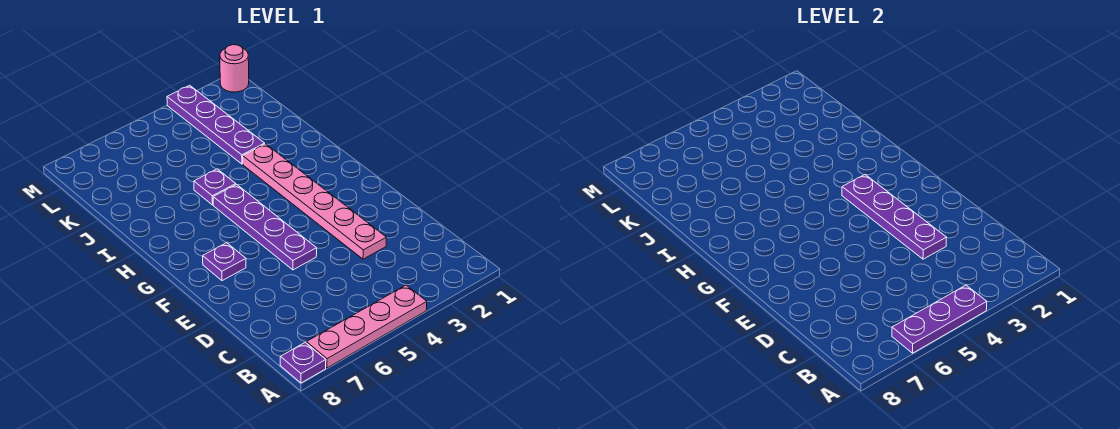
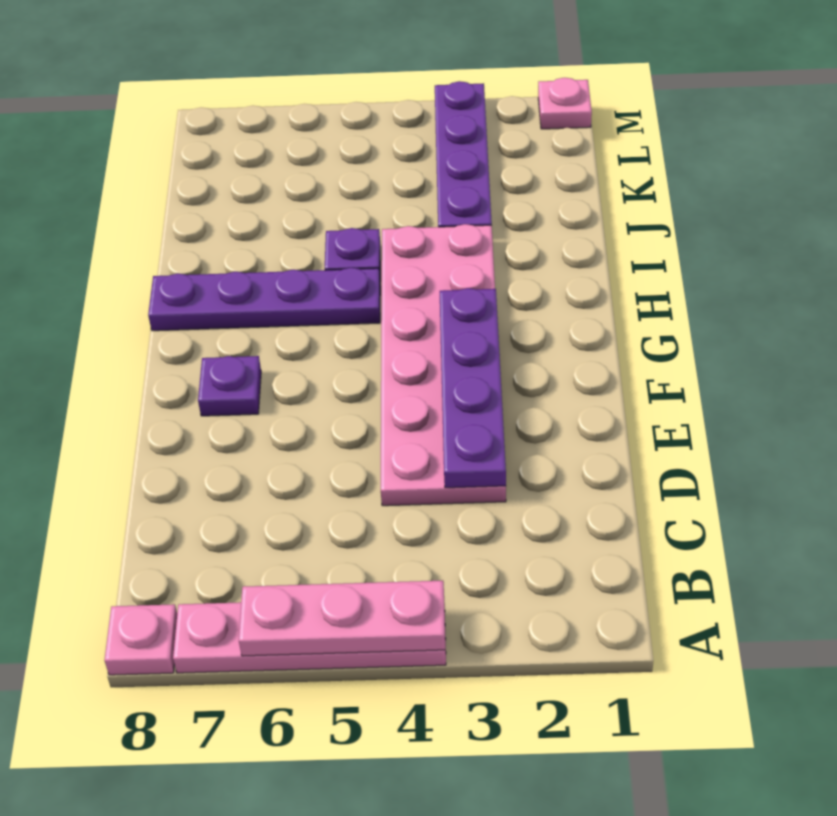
purple plate A4:A6 level 2 -> pink plate A4:A6 level 2
purple plate A8 level 1 -> pink plate A8 level 1
pink plate D3:I3 level 1 -> pink plate D3:I4 level 1
purple plate E5:H5 level 1 -> purple plate H5:H8 level 1
pink round brick M1 level 1 -> pink plate M1 level 1

